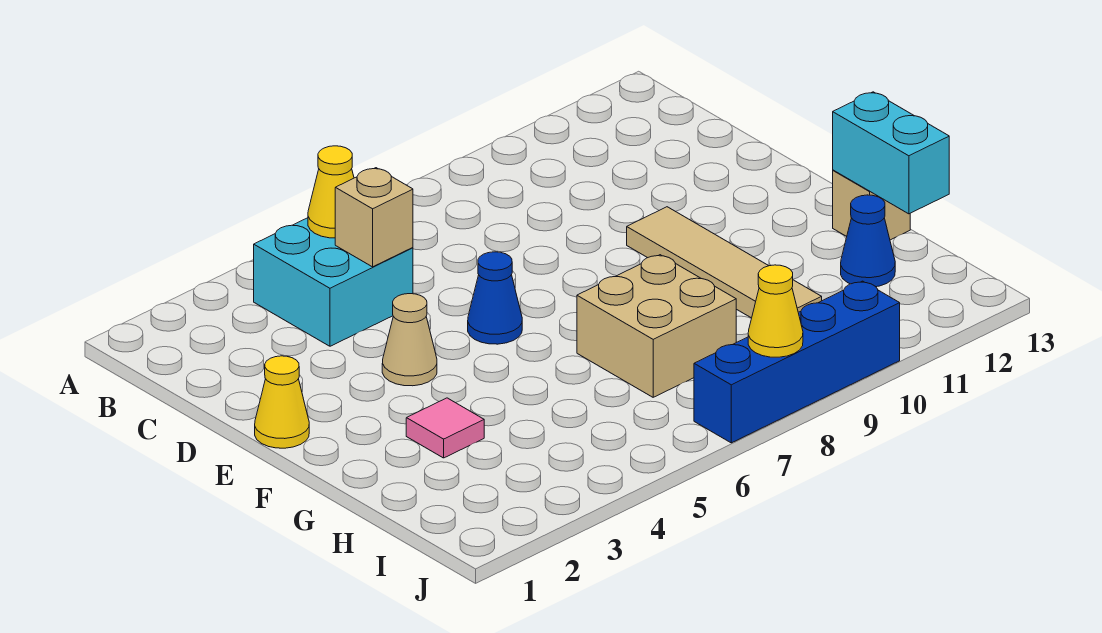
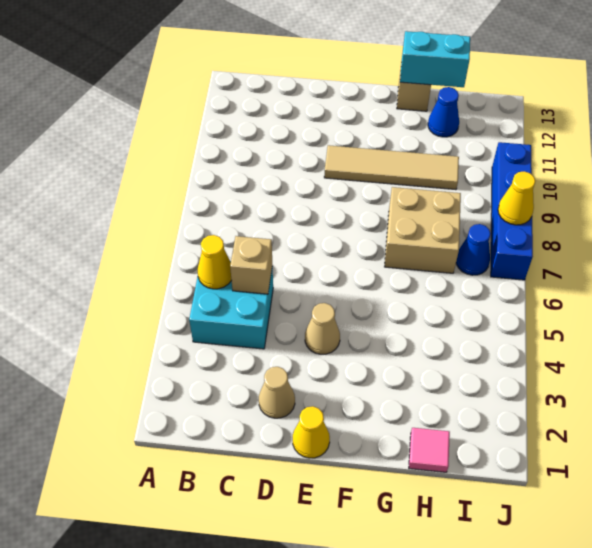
none -> tan cone D2 level 1
blue cone E6 level 1 -> blue cone I7 level 1
pink tile G3 level 1 -> pink tile H1 level 1

